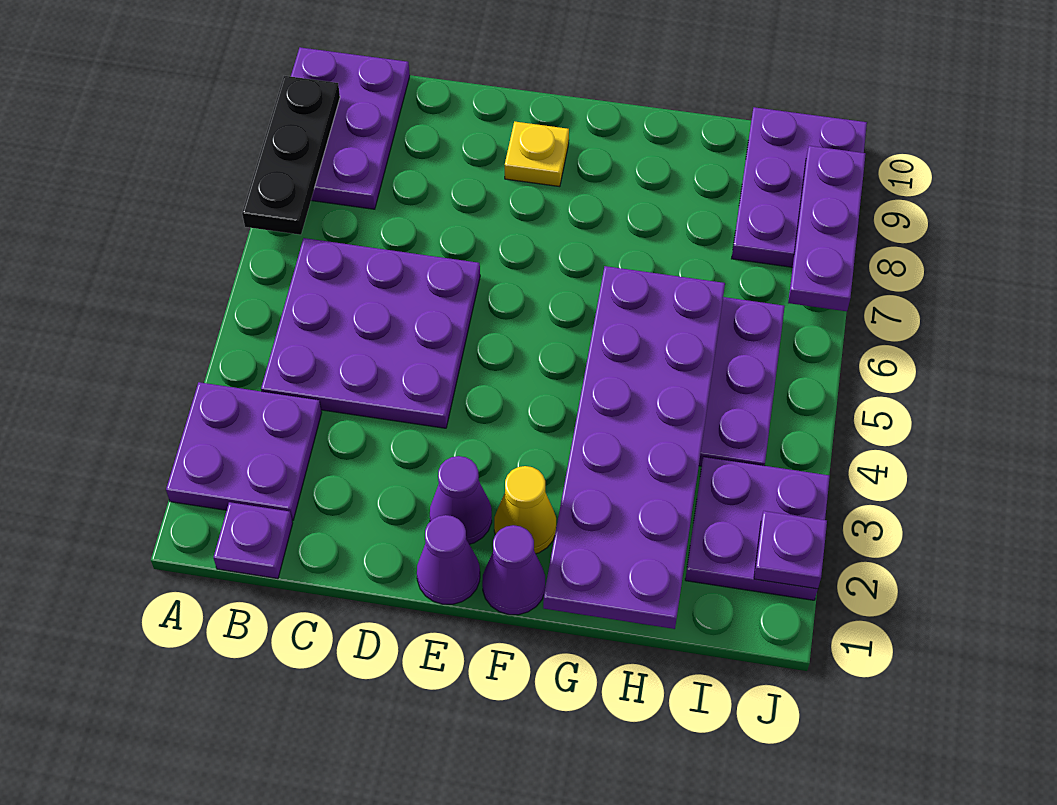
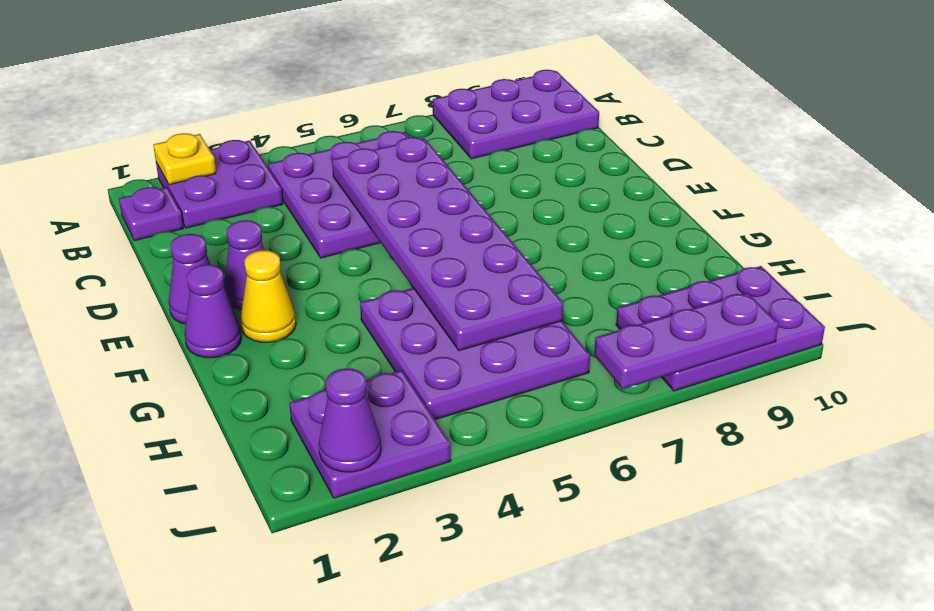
black plate A7:A9 level 2 -> none
yellow plate E9 level 1 -> yellow plate A2 level 2
purple plate G1:H6 level 2 -> purple plate C5:H6 level 2
purple plate J2 level 2 -> purple cone J2 level 2

